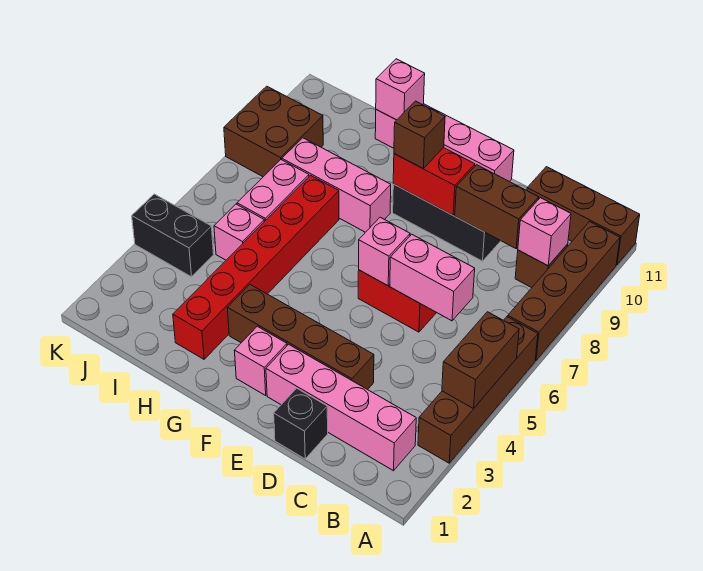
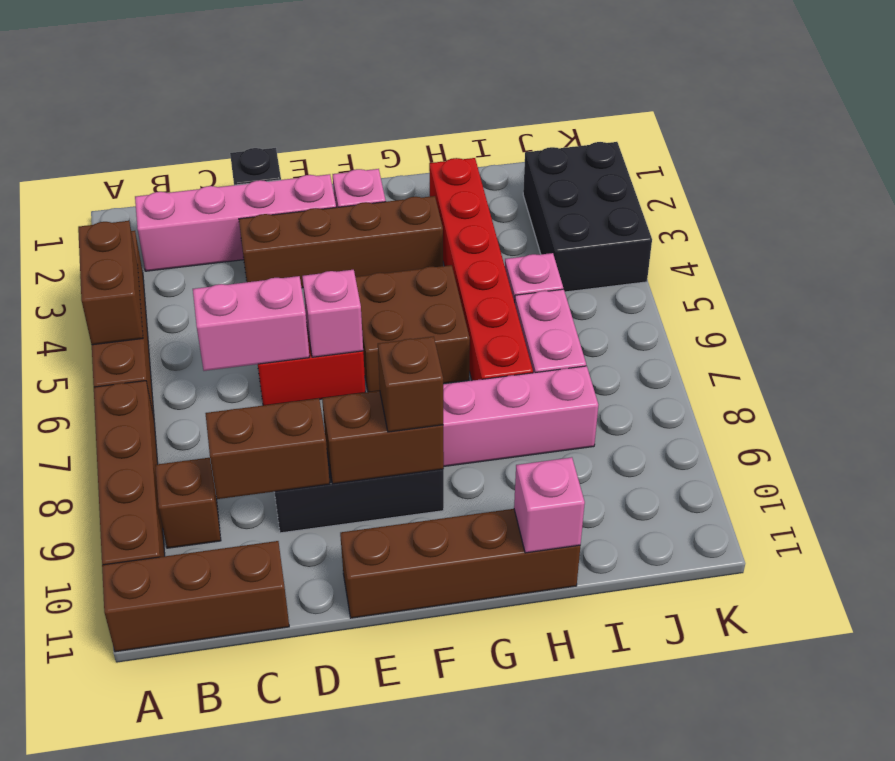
pink brick B9 level 2 -> none
red brick E9:F9 level 2 -> brown brick E9:F9 level 2
pink brick E11:H11 level 1 -> brown brick E11:H11 level 1
black brick J4:K4 level 1 -> black brick J2:K4 level 1
brown brick J8:K9 level 1 -> brown brick F5:G6 level 1

